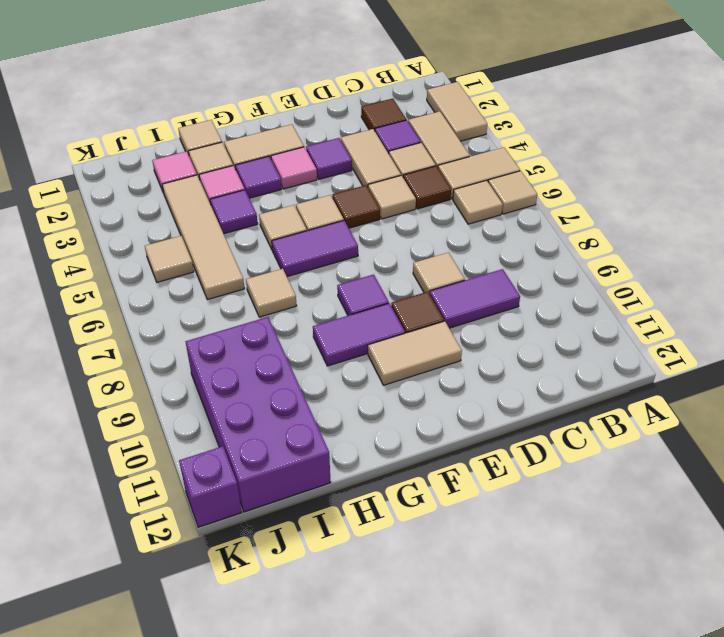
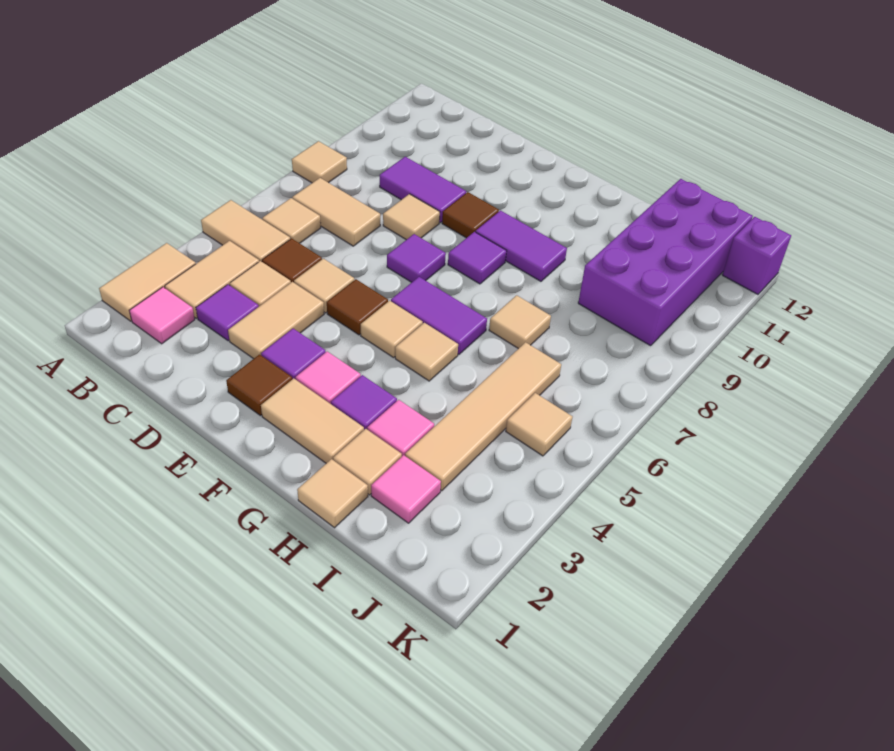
tan tile A6 level 1 -> tan tile A8 level 1
none -> pink tile B2 level 1
brown tile C2 level 1 -> brown tile E2 level 1
tan tile E10:F10 level 1 -> tan tile B7:C7 level 1
purple tile H4 level 1 -> purple tile E7 level 1

